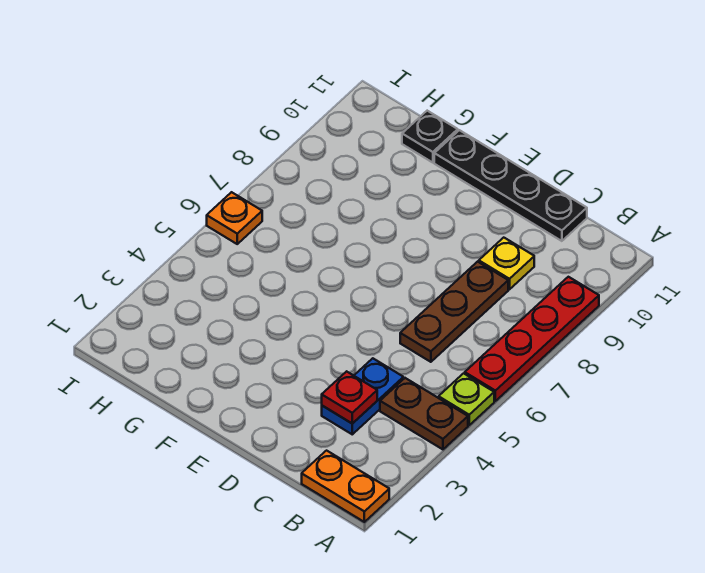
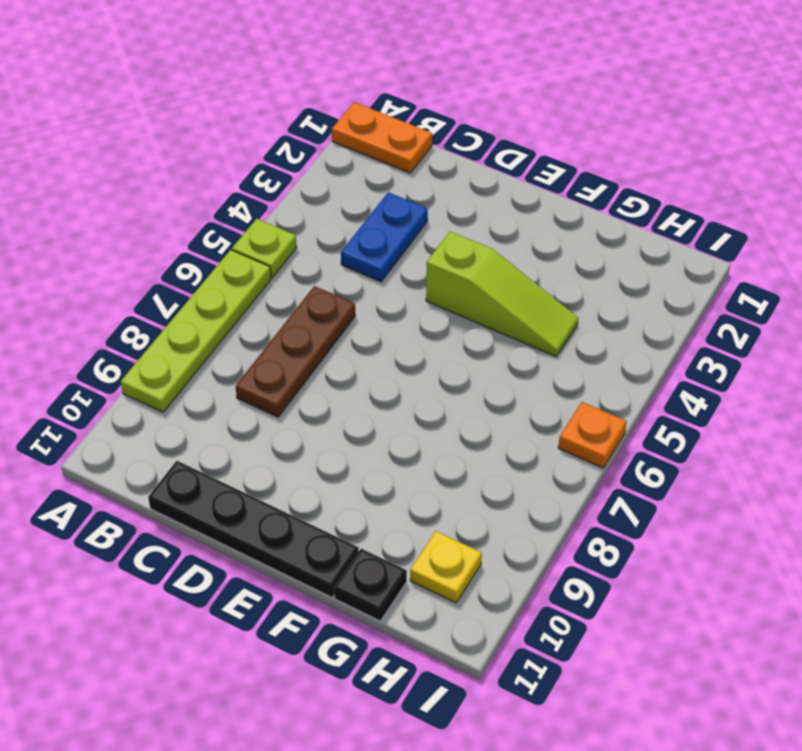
brown plate A4:B4 level 1 -> none
red plate A6:A9 level 1 -> lime plate A6:A9 level 1
red plate C3 level 2 -> none
yellow plate C9 level 1 -> yellow plate H10 level 1
none -> lime slope E4:G4 level 1 top E

